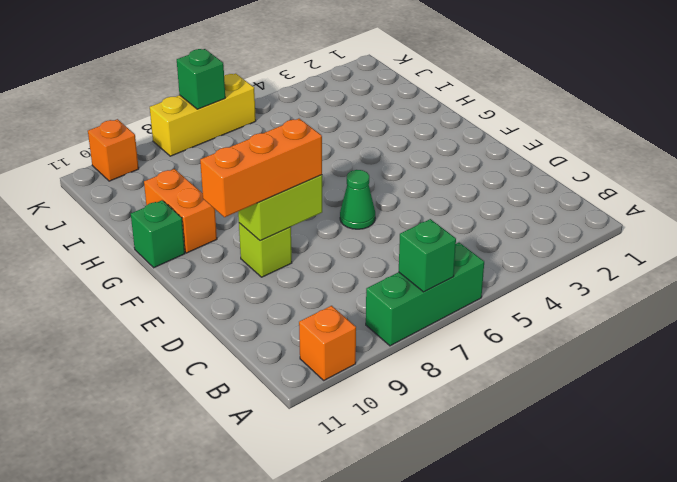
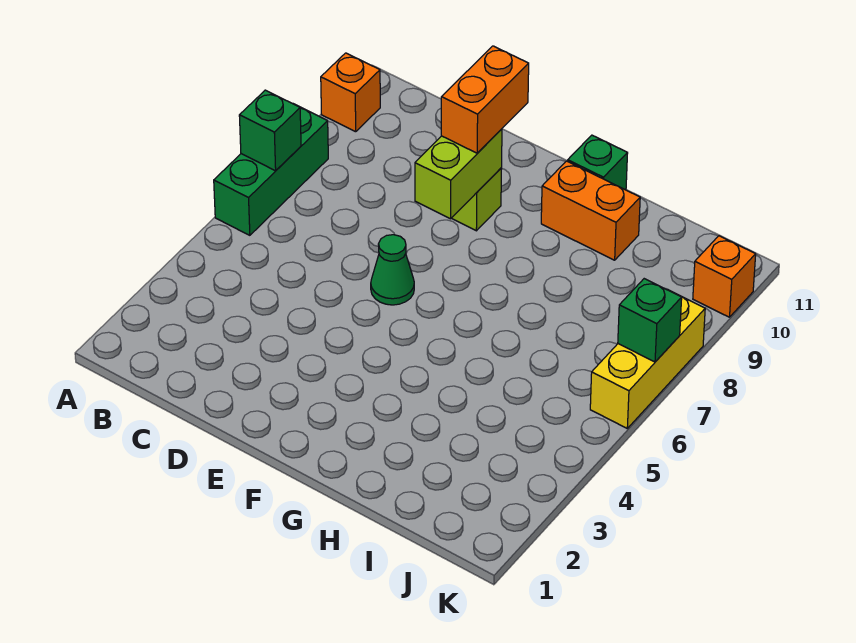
orange brick E8:E10 level 3 -> orange brick E9:E10 level 3

